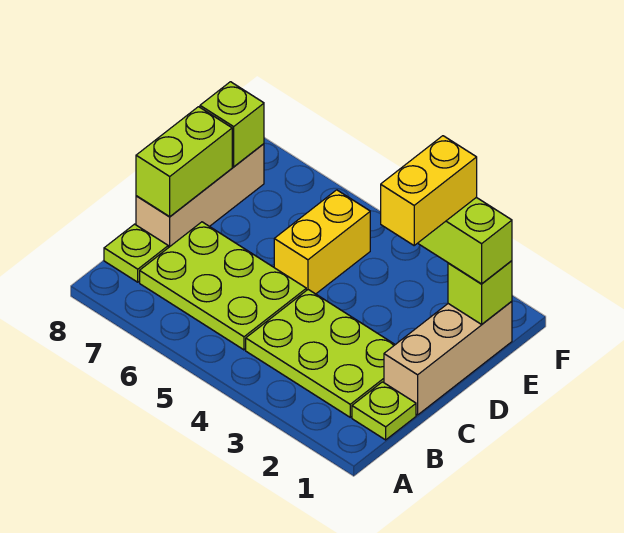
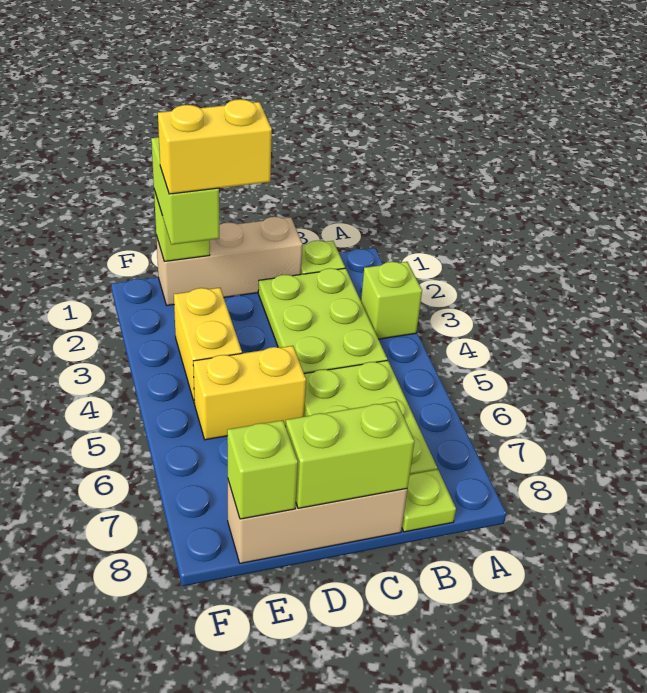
none -> lime brick A3 level 1
none -> yellow brick E3:E4 level 1

